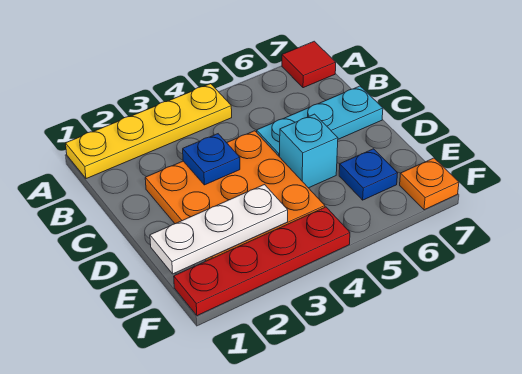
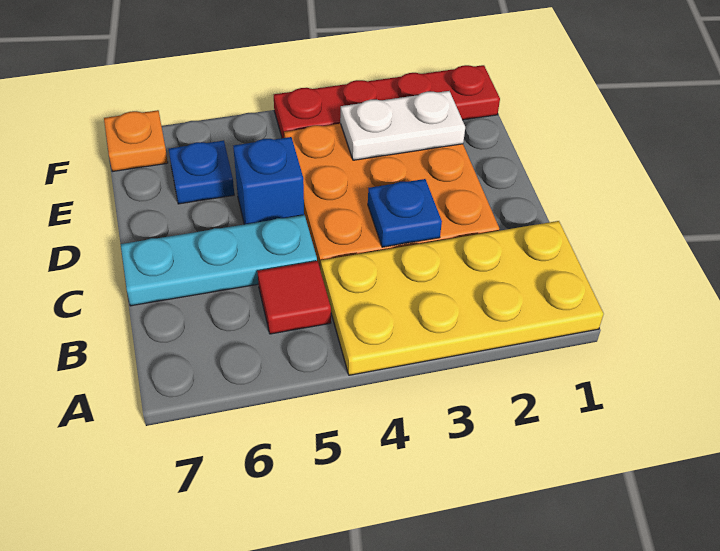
yellow plate A1:A4 level 1 -> yellow plate A1:B4 level 1
red tile A7 level 1 -> red tile B5 level 1
cyan brick D5 level 1 -> blue brick D5 level 1
white plate E1:E3 level 2 -> white plate E2:E3 level 2

